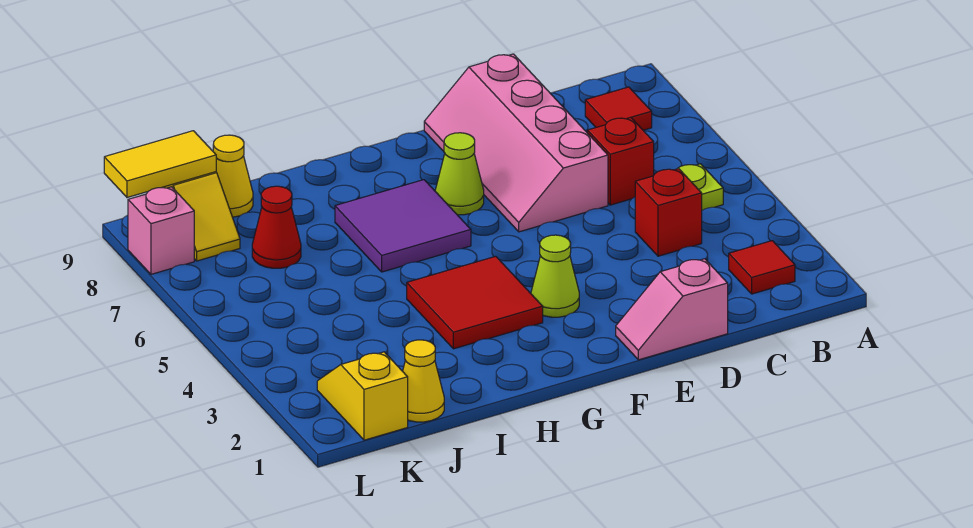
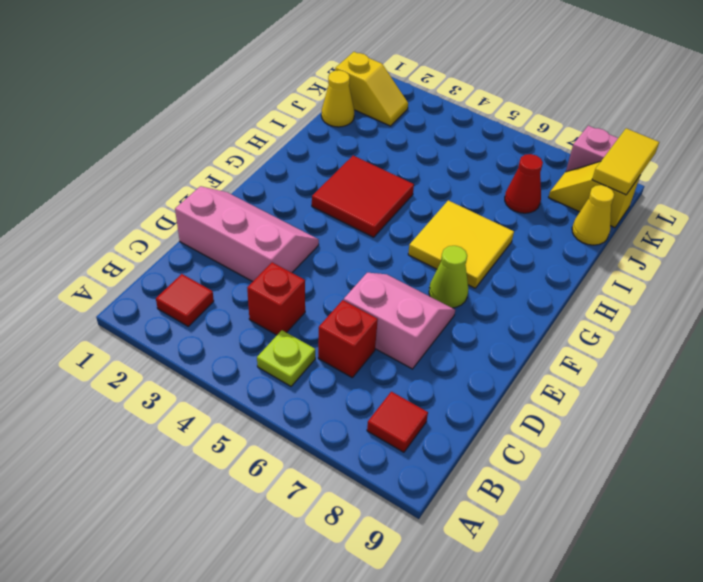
pink slope D1:E1 level 1 top D -> pink slope D1:E3 level 1 top D
pink slope D6:E9 level 1 top D -> pink slope D6:E7 level 1 top D
lime cone F3 level 1 -> none
purple tile G6:H7 level 1 -> yellow tile G6:H7 level 1

